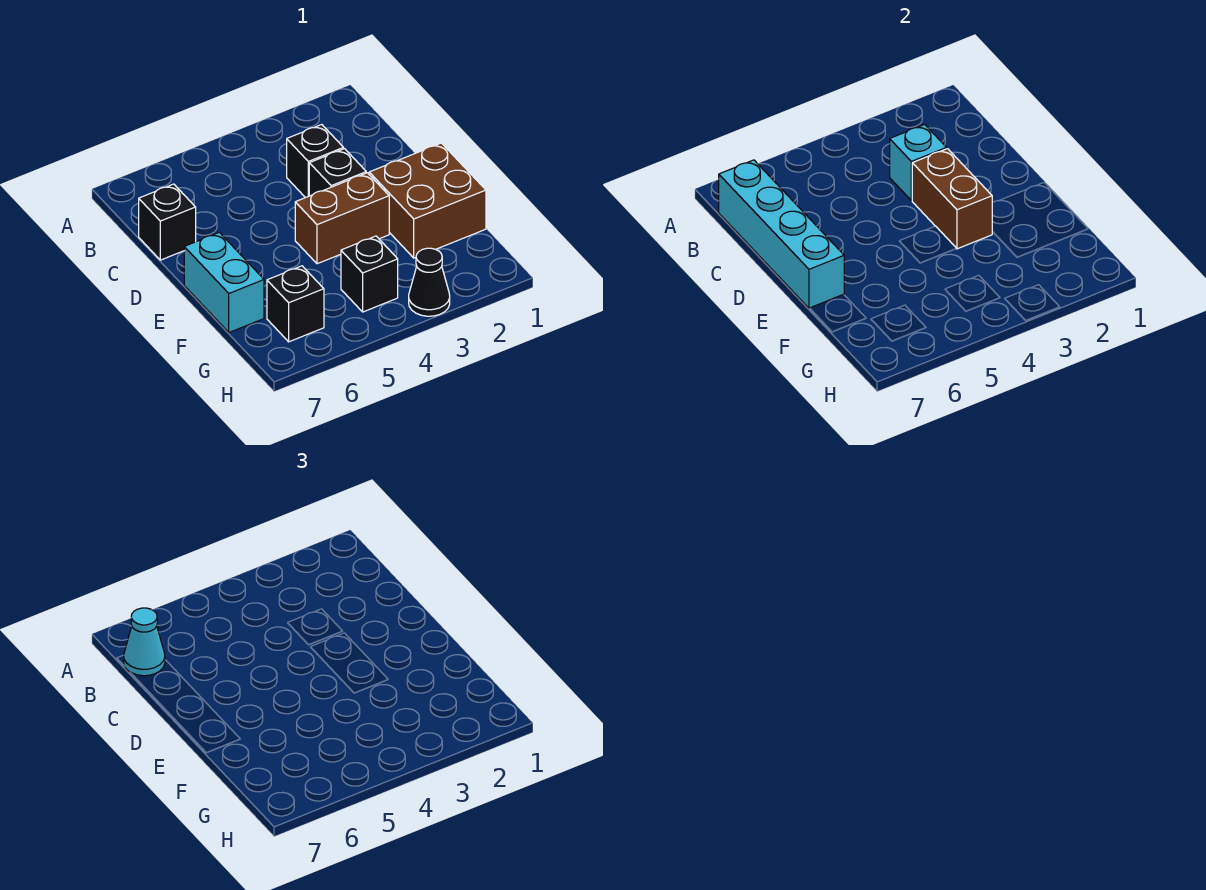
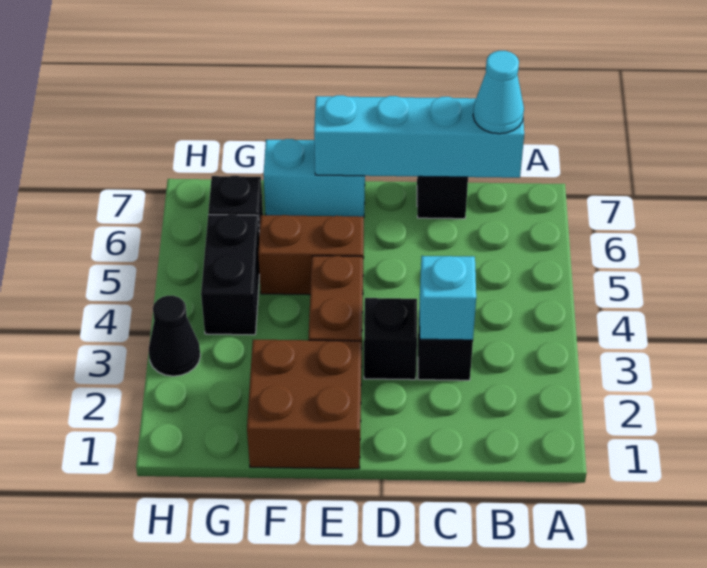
brown brick D3:E3 level 2 -> brown brick E5:F5 level 1
black brick G4 level 1 -> black brick G4:G5 level 1

